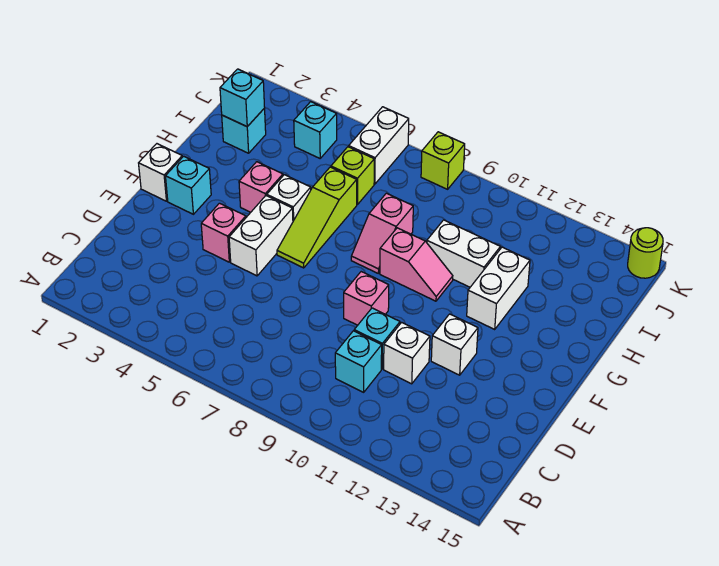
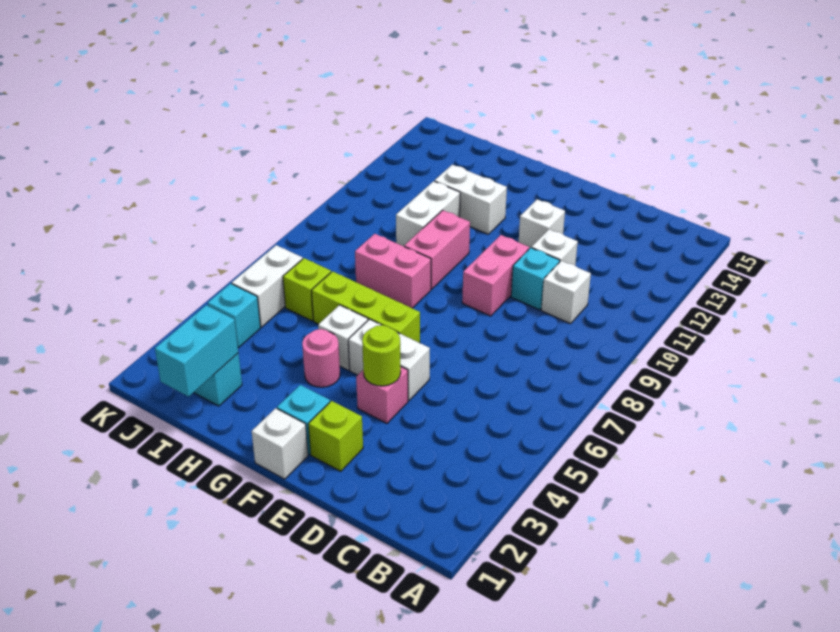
cyan brick C10 level 1 -> white brick C10 level 1
pink brick E9 level 1 -> pink brick E9:E10 level 1
lime slope F6:H6 level 1 top H -> lime brick F6:H6 level 1
pink brick G4 level 1 -> pink round brick G4 level 1
pink slope G8:H8 level 1 top H -> pink brick G8:H8 level 1
pink slope G9:G10 level 1 top 9 -> pink brick G9:G10 level 1
cyan brick I2 level 2 -> cyan brick I1:I2 level 2
white brick J6:K6 level 1 -> white brick J5:J6 level 1
lime brick K8 level 1 -> lime brick E2 level 1
lime round brick K15 level 1 -> lime round brick E4 level 2

